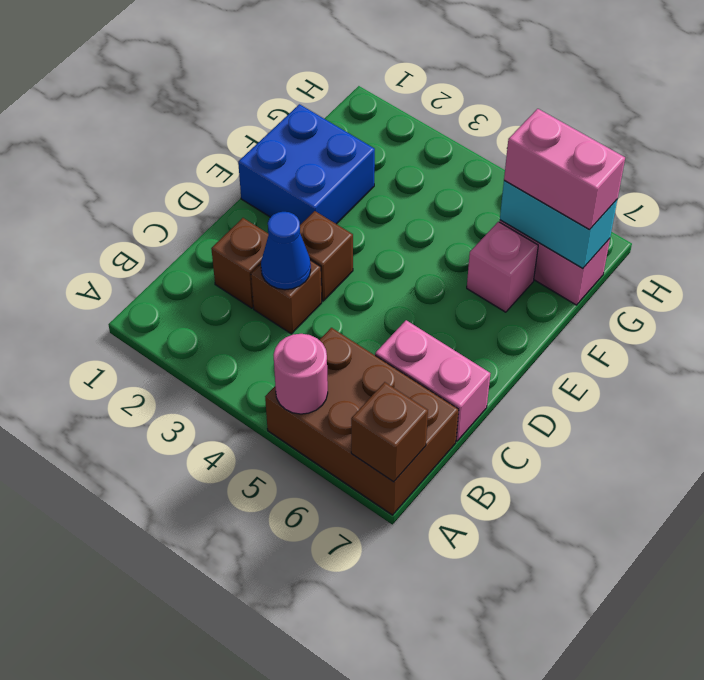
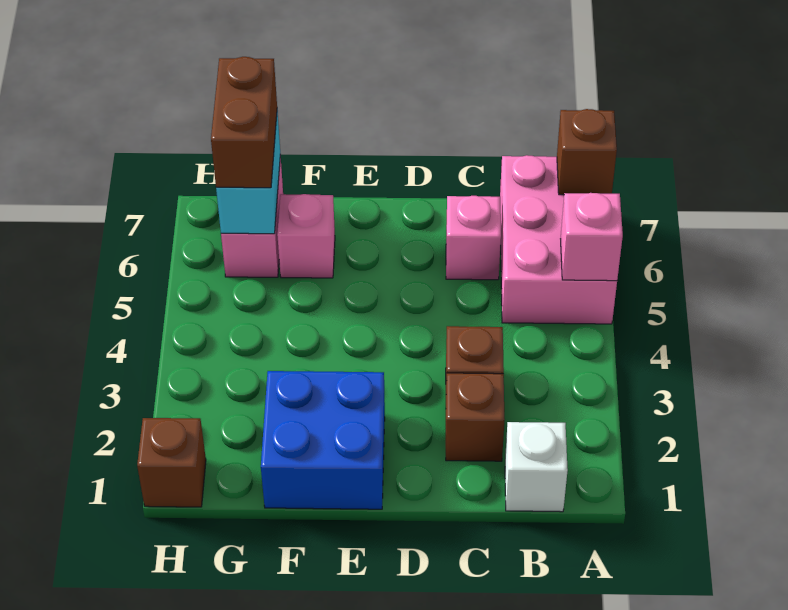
brown brick A5:B7 level 1 -> pink brick A5:B7 level 1
pink round brick A5 level 2 -> pink brick A5 level 2
none -> white brick B1 level 1
blue cone C3 level 2 -> none
pink brick C6:C7 level 1 -> pink brick C6 level 1
brown brick D3 level 1 -> brown brick H1 level 1
pink brick G6:G7 level 3 -> brown brick G6:G7 level 3

